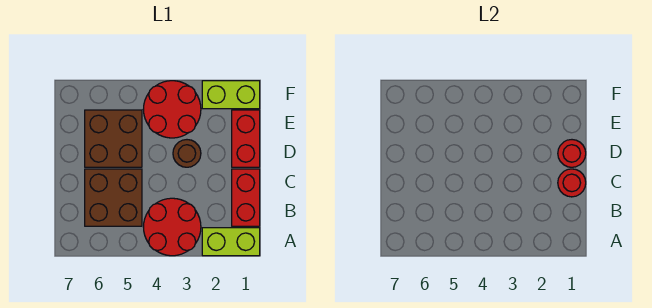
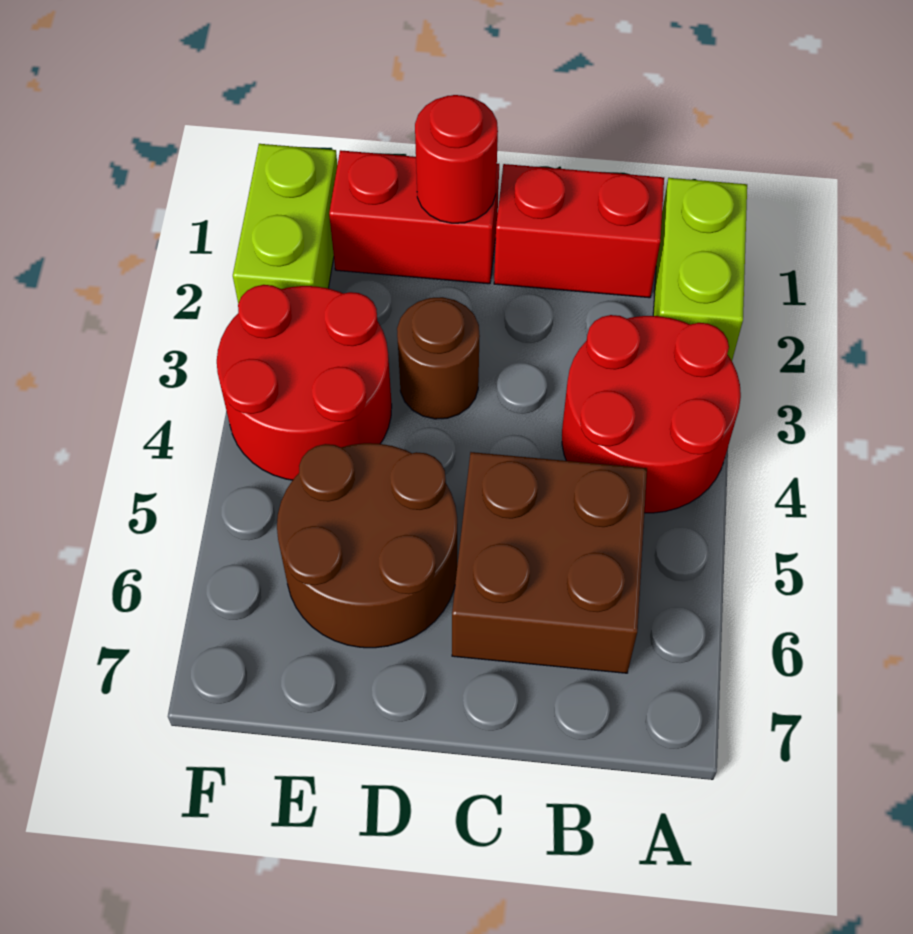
red round brick C1 level 2 -> none
brown brick D5:E6 level 1 -> brown round brick D5:E6 level 1

